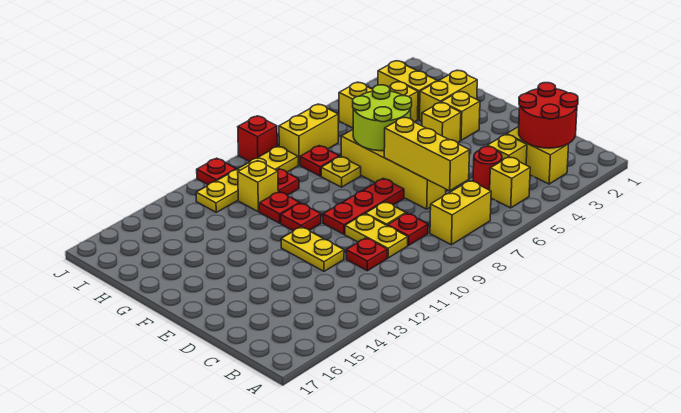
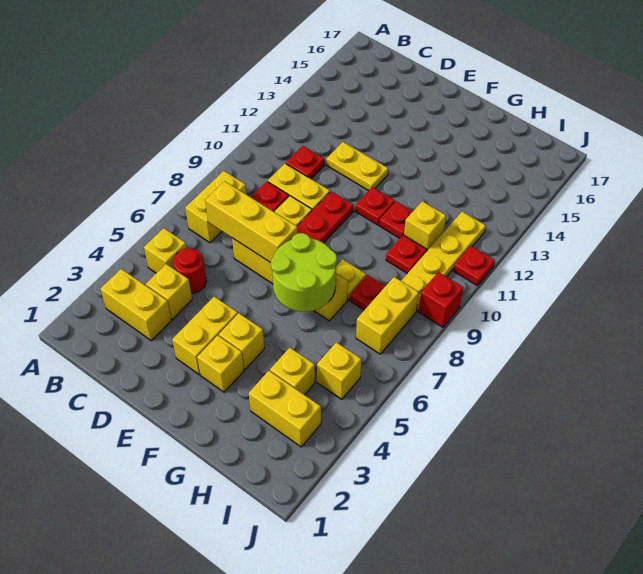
red round brick B2:C3 level 2 -> none
yellow brick G2:G3 level 1 -> yellow brick E3:E4 level 1

